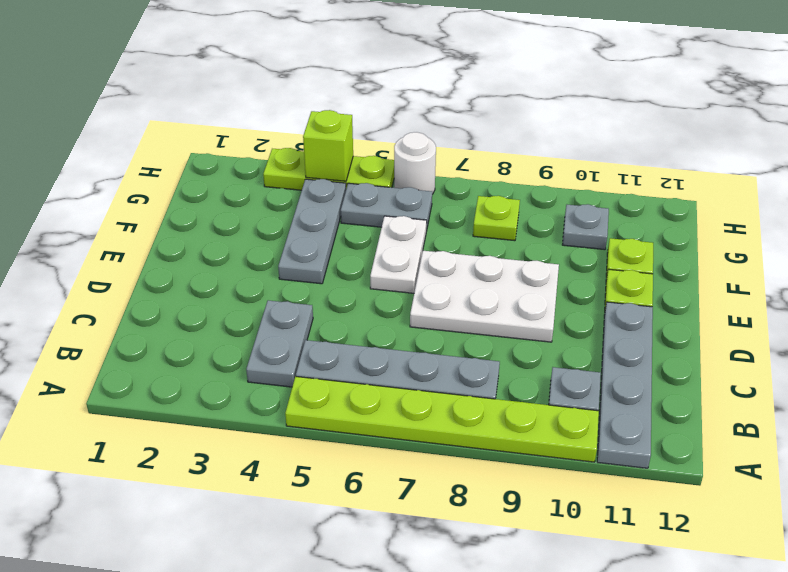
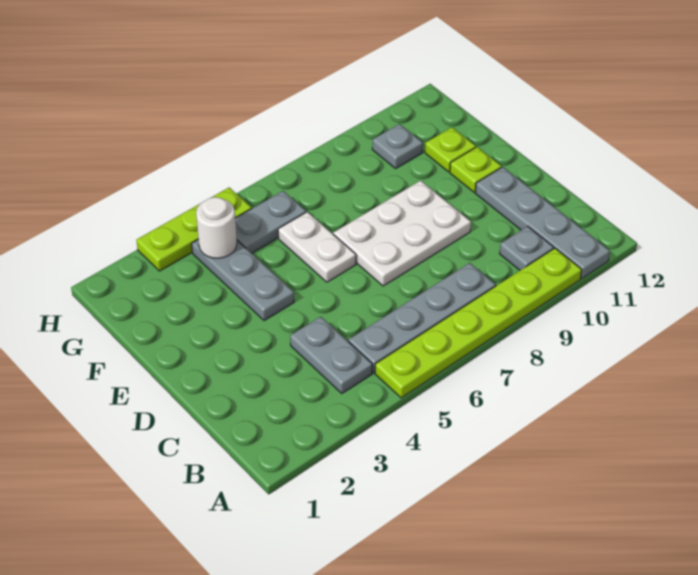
lime plate G8 level 1 -> none
lime brick H4 level 2 -> none
white round brick H6 level 1 -> white round brick G4 level 2

